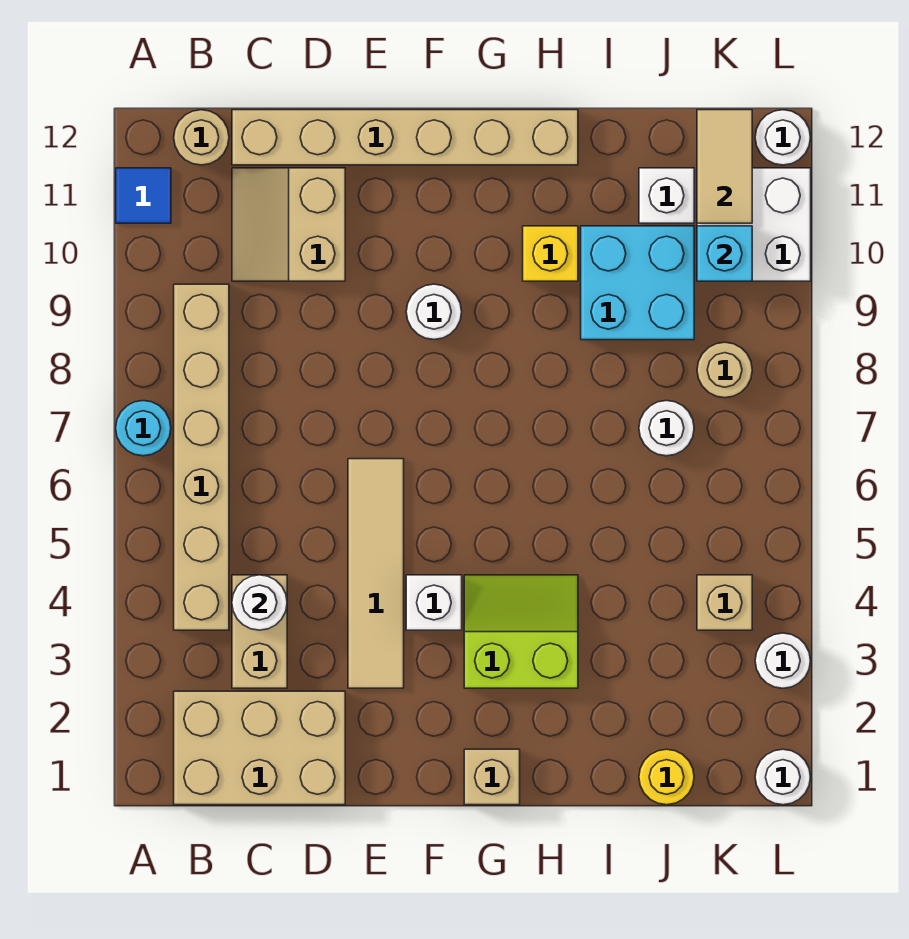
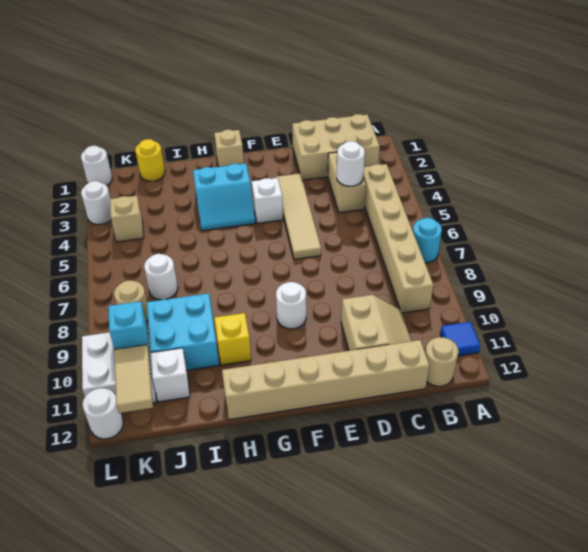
lime slope G3:H4 level 1 top 3 -> cyan slope G3:H4 level 1 top 3

